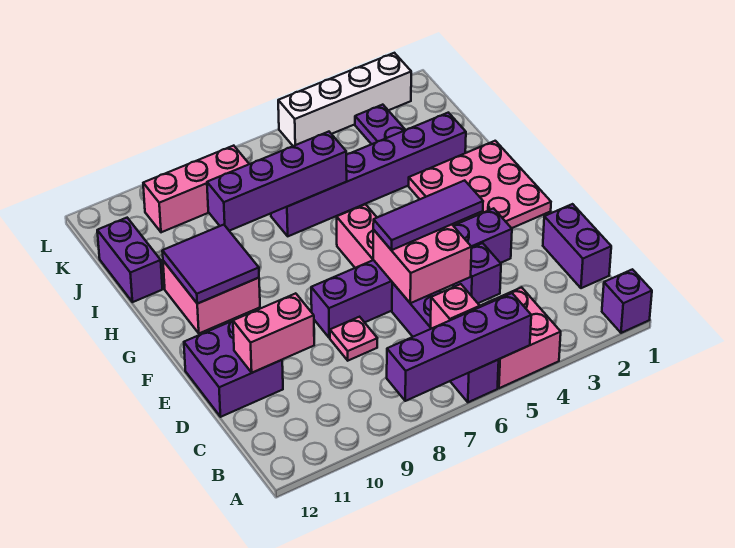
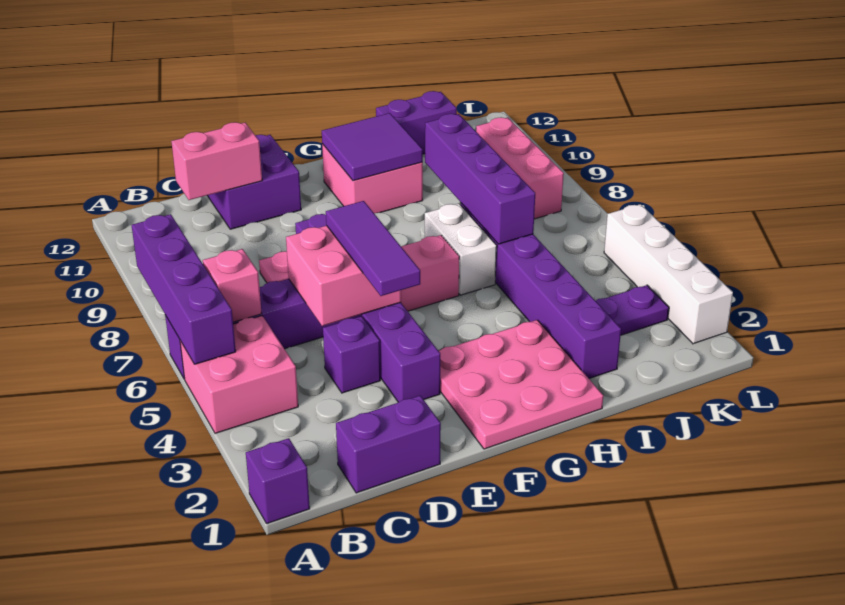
pink brick D10:D11 level 2 -> pink brick C11:D11 level 2
none -> white brick H6:H7 level 1

